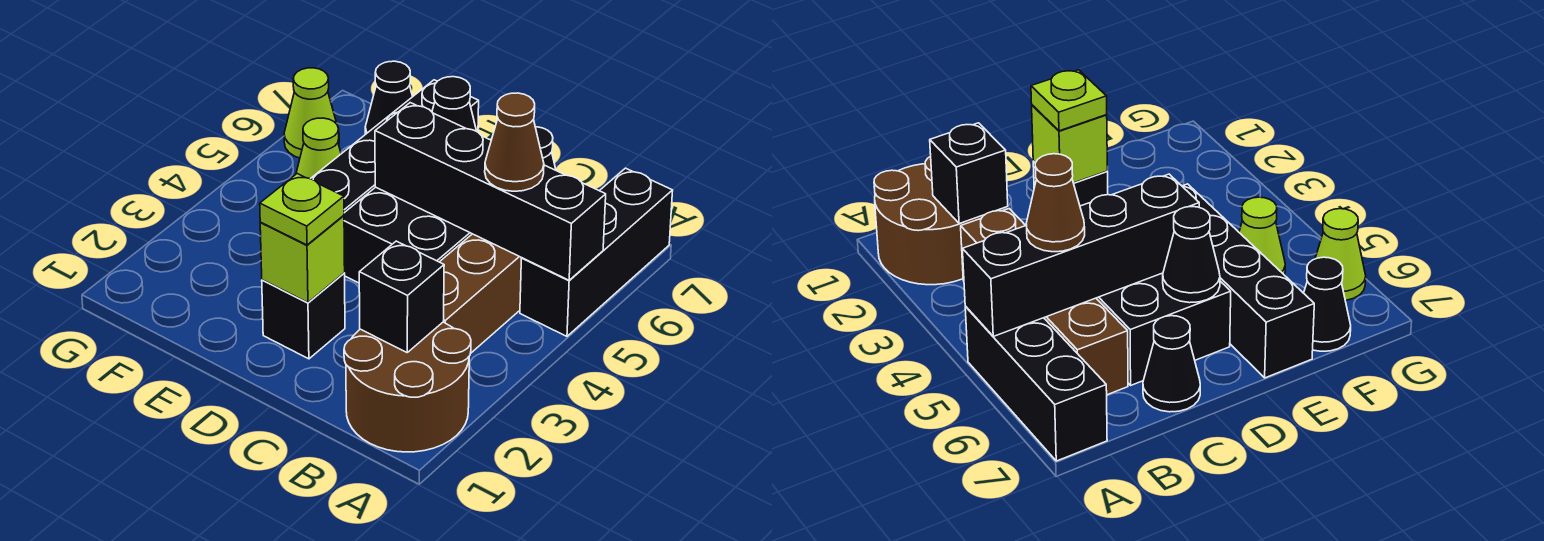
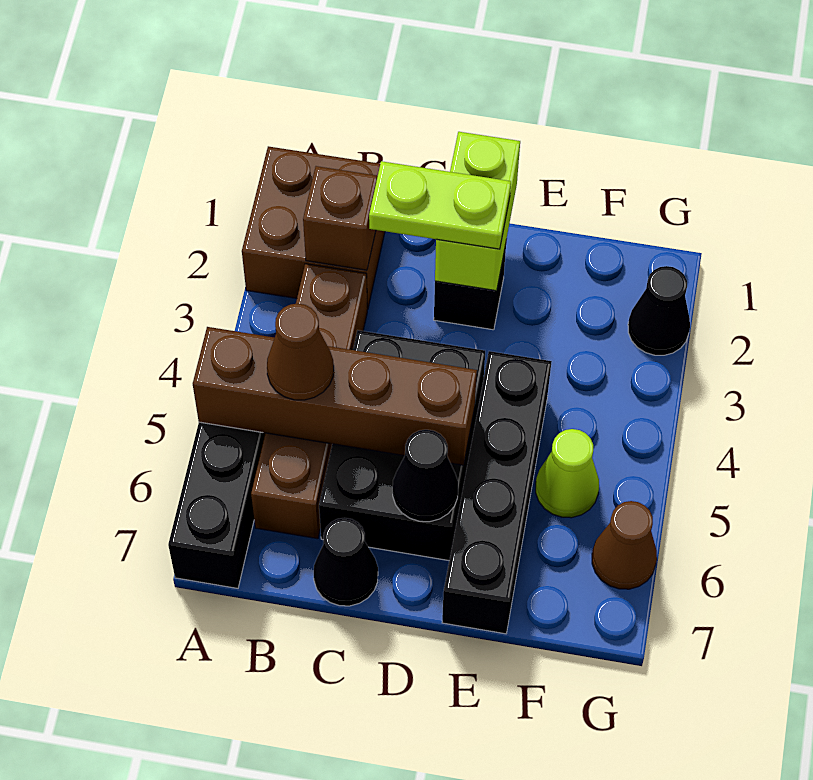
brown round brick A1:B2 level 1 -> brown brick A1:B2 level 1
black brick A5:D5 level 2 -> brown brick A5:D5 level 2
black brick B2 level 2 -> brown brick B2 level 2
lime brick D2 level 2 -> lime brick D1:D2 level 2
lime plate D2 level 3 -> lime plate C2:D2 level 3
black cone F7 level 1 -> black cone G2 level 1
lime cone G6 level 1 -> brown cone G6 level 1

